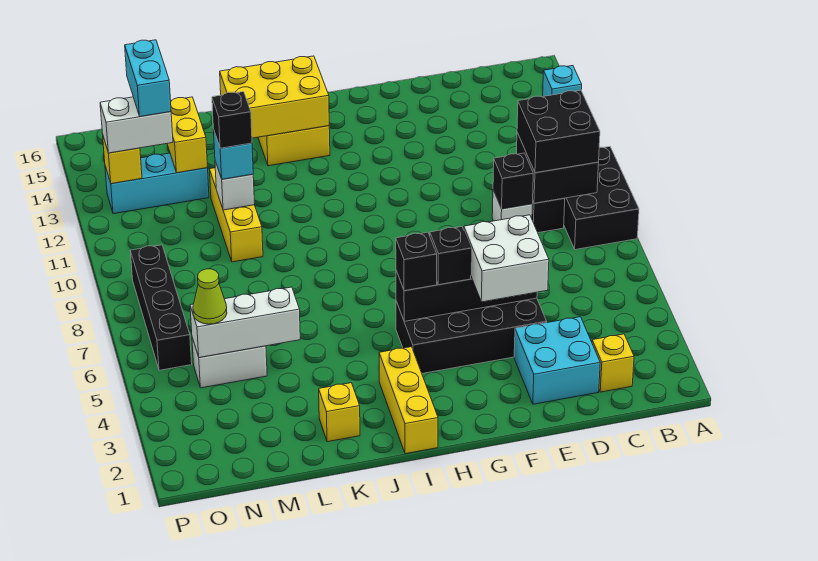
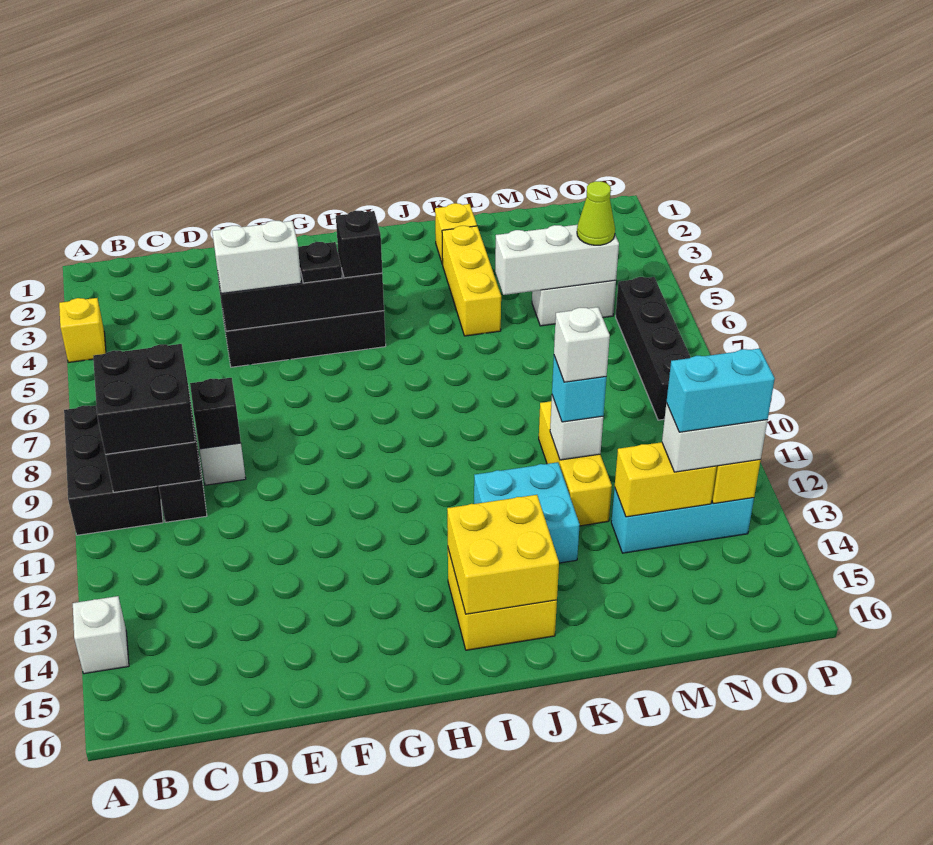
cyan brick A14 level 1 -> white brick A14 level 1
yellow brick C2 level 1 -> yellow brick A4 level 1
cyan brick D2:E3 level 1 -> cyan brick J12:K13 level 1
white brick E4:F5 level 3 -> white brick E5:F5 level 3
black brick G5 level 3 -> black plate G5 level 3
yellow brick I1:I3 level 1 -> yellow brick K3:K5 level 1
yellow brick I14:K15 level 2 -> yellow brick I14:J15 level 2
black brick L11 level 4 -> white brick L11 level 4
yellow brick M13:M14 level 2 -> yellow brick M13:N13 level 2
cyan brick N13:N14 level 4 -> cyan brick N13:O13 level 4

